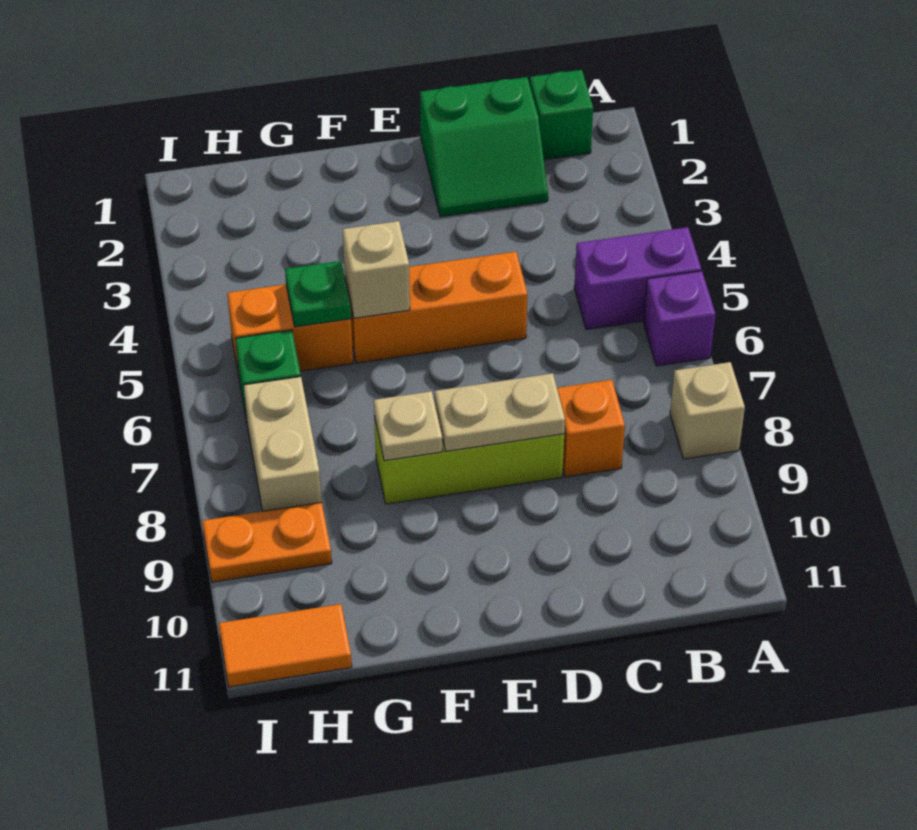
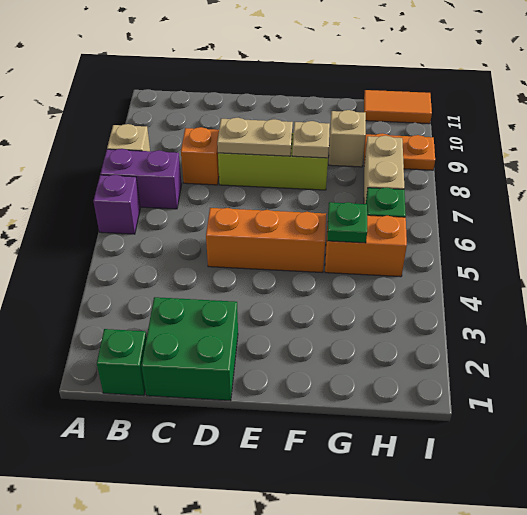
purple brick A5:B5 level 1 -> purple brick A7:B7 level 1
green slope C1:D2 level 1 top 1 -> green brick C1:D2 level 1
tan brick F5 level 2 -> tan brick G9 level 1

